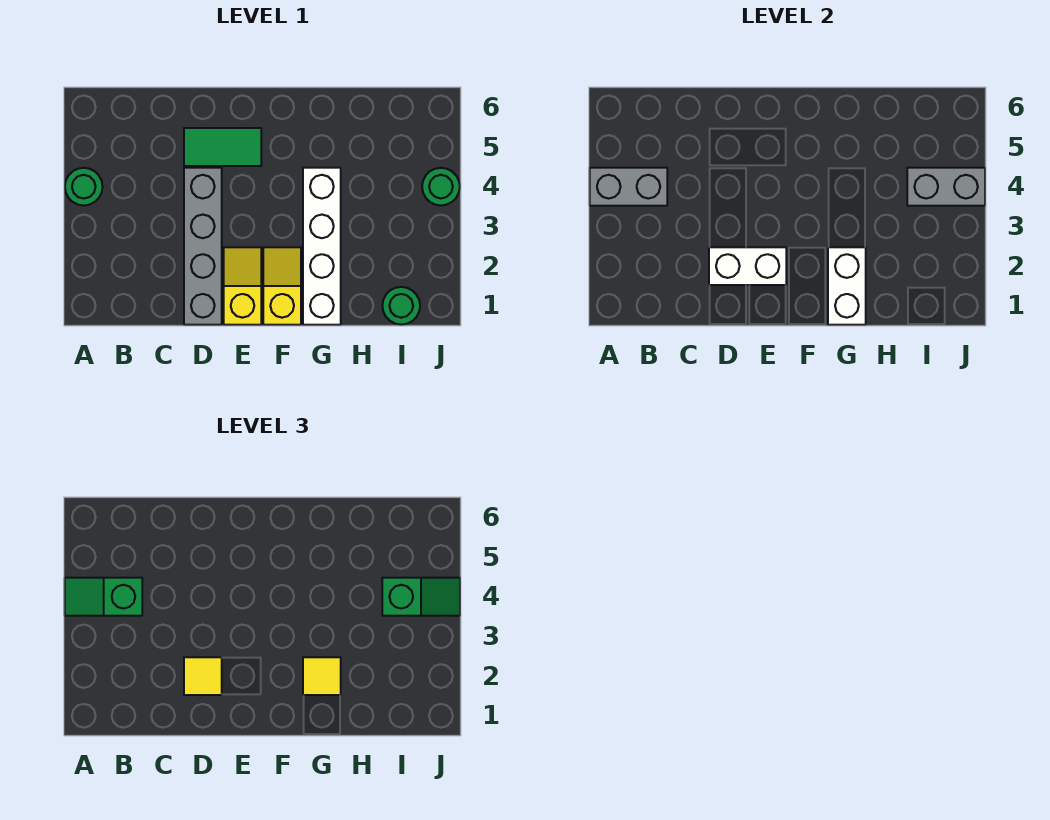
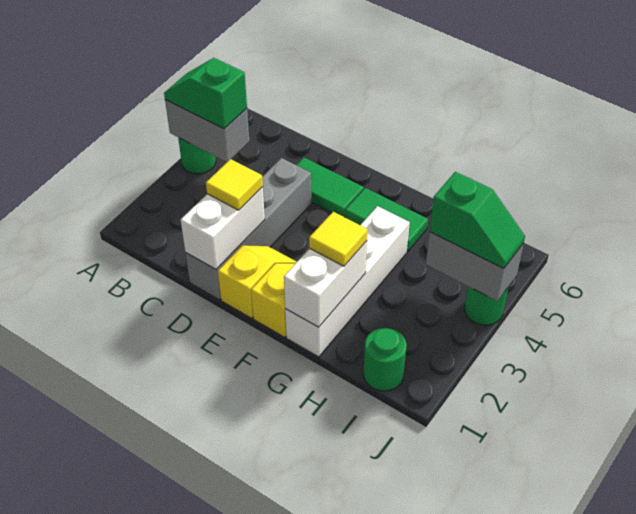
white brick D2:E2 level 2 -> white brick D1:D2 level 2
none -> green tile F5:G5 level 1

